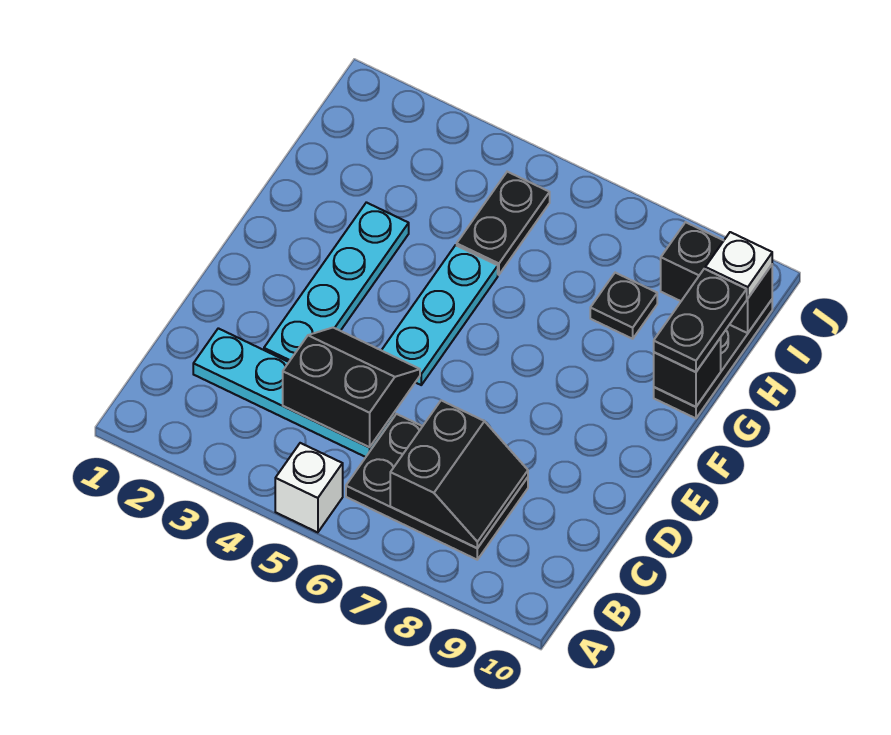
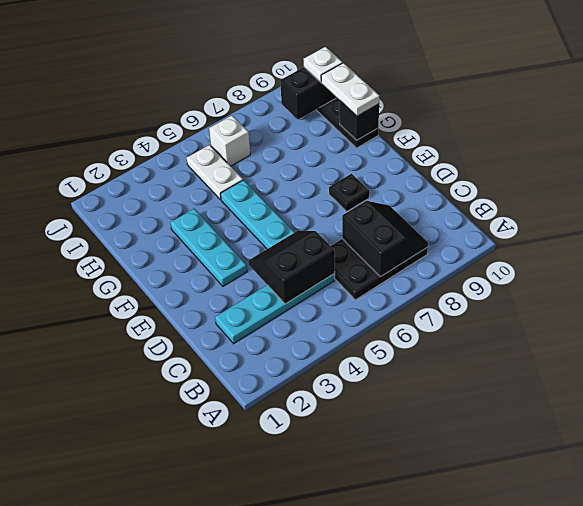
white brick A5 level 1 -> white brick I6 level 1
cyan plate D3:G3 level 1 -> cyan plate E3:G3 level 1
black plate G10:H10 level 3 -> white plate G10:H10 level 3
black plate H5:I5 level 1 -> white plate H5:I5 level 1
black plate H8 level 1 -> black plate E8 level 1

